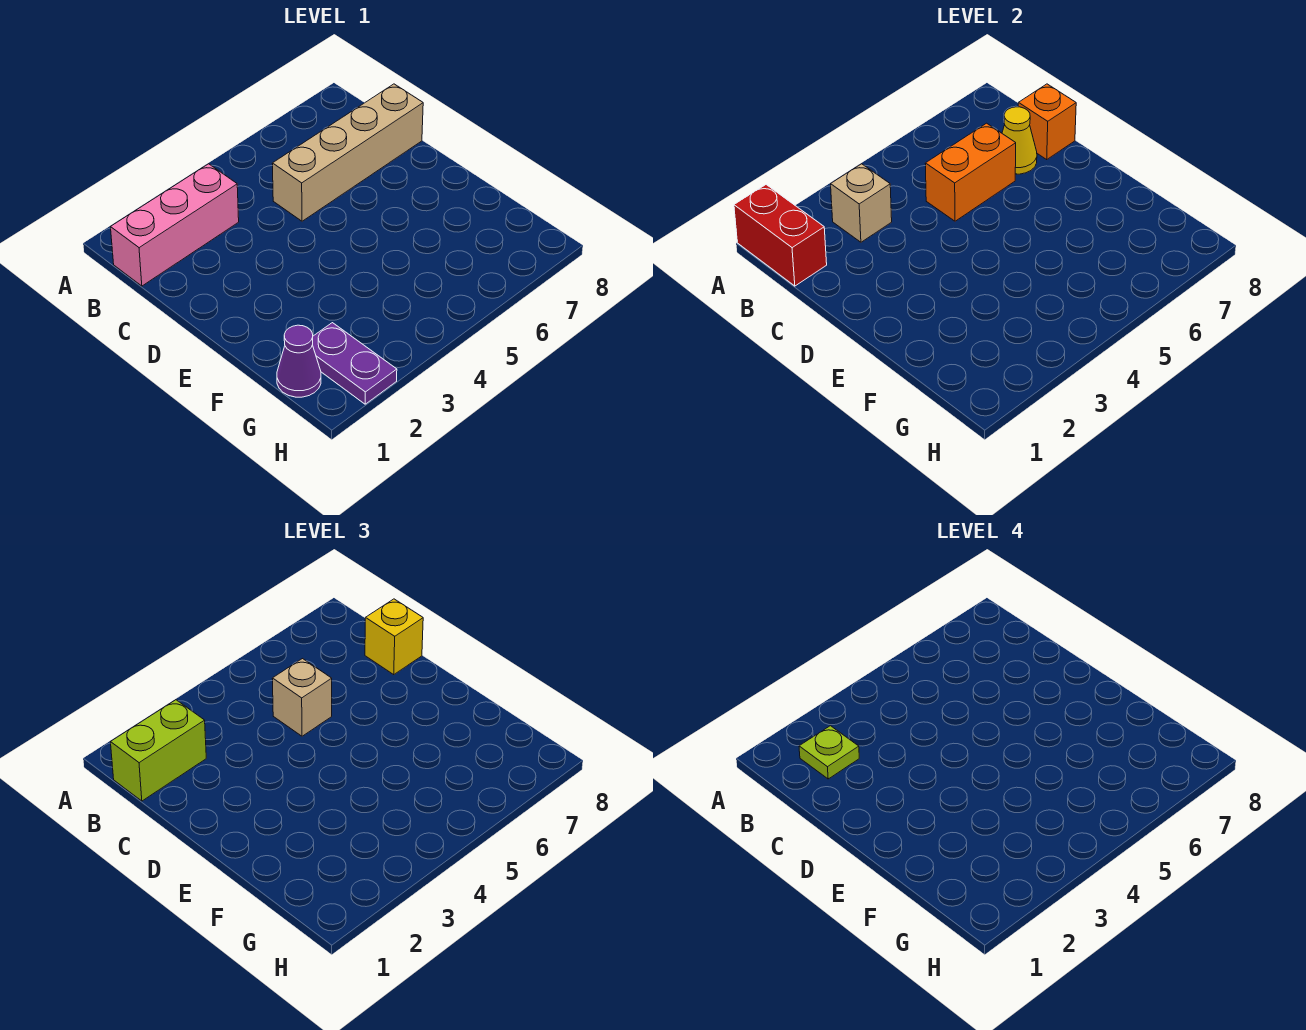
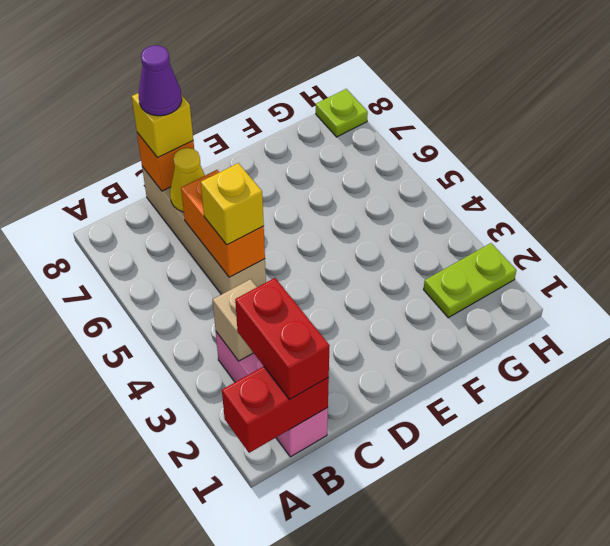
lime brick B1:B2 level 3 -> red brick B1:B2 level 3
lime plate B2 level 4 -> lime plate H8 level 1
tan brick C5 level 3 -> yellow brick C5 level 3
purple cone G1 level 1 -> purple cone C8 level 4
purple plate G2:H2 level 1 -> lime plate G2:H2 level 1

